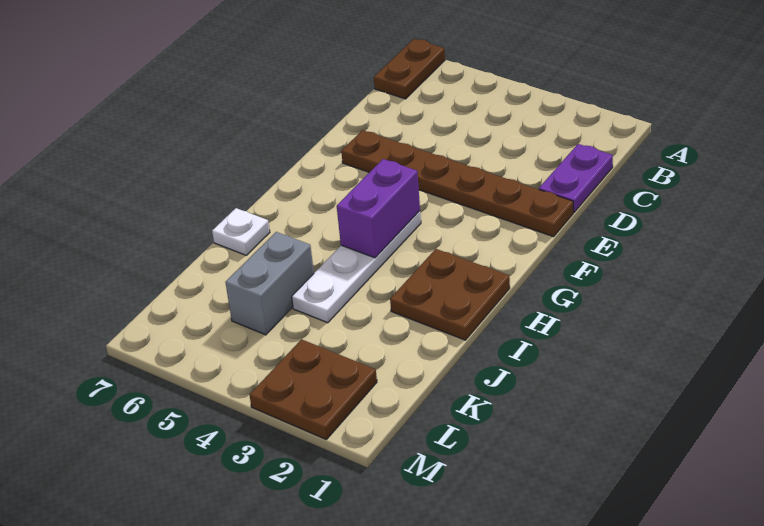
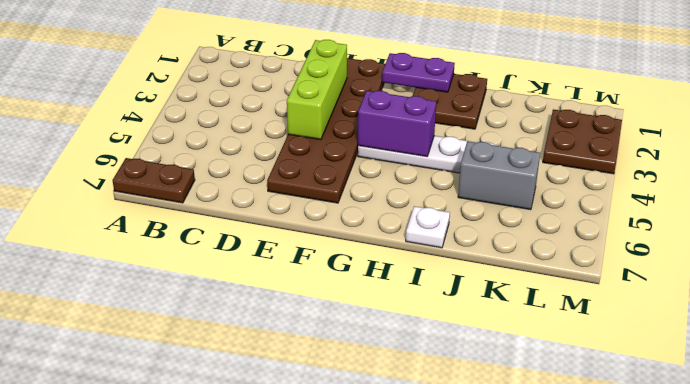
purple plate C1:D1 level 1 -> purple plate G1:H1 level 2
brown plate E1:E6 level 1 -> brown plate E1:F6 level 1
none -> lime brick E2:E4 level 2

